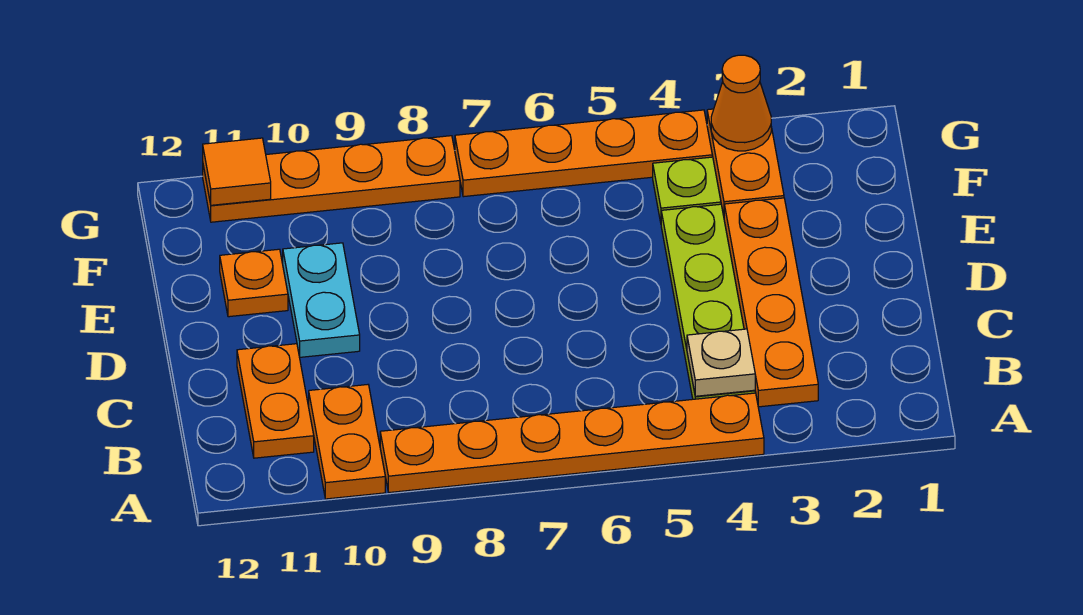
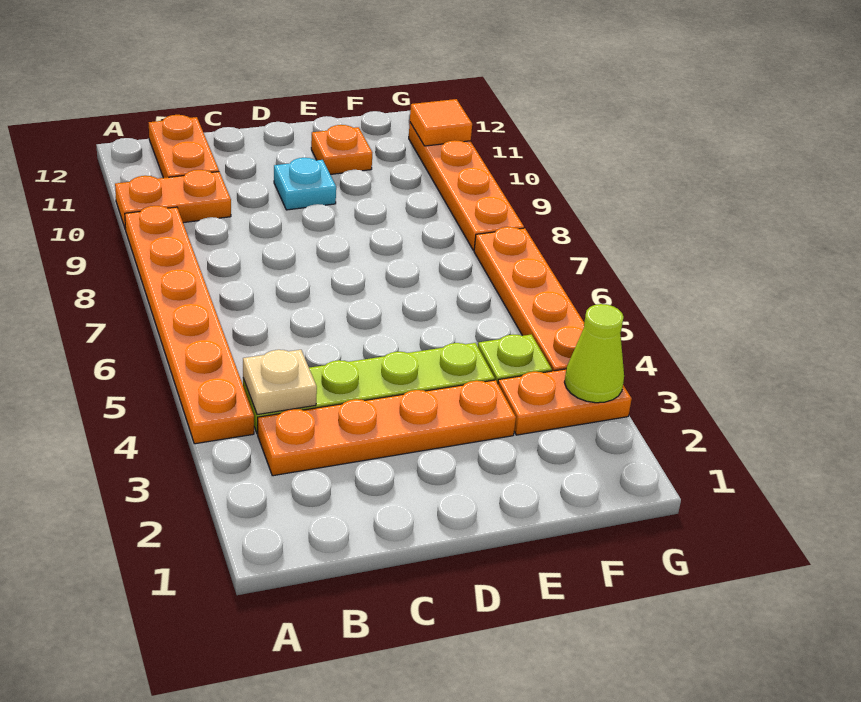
orange plate B11:C11 level 1 -> orange plate B11:B12 level 1
cyan plate D10:E10 level 1 -> cyan plate D10 level 1
orange cone G3 level 2 -> lime cone G3 level 2

